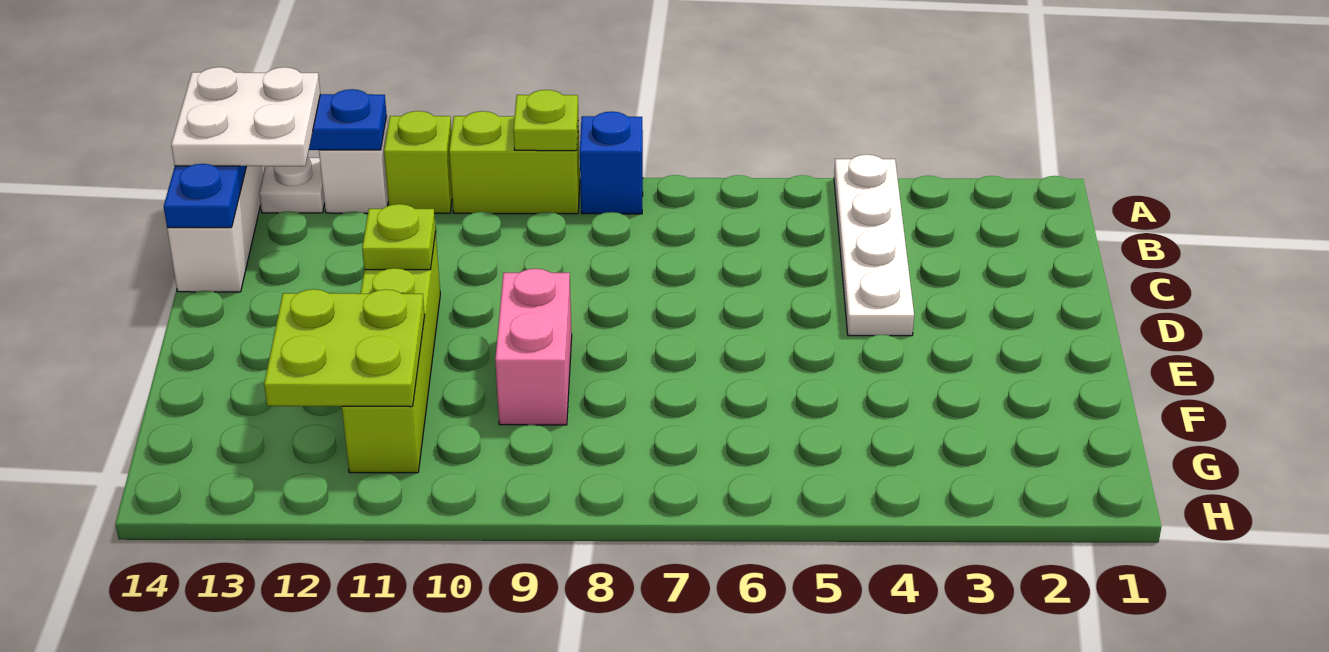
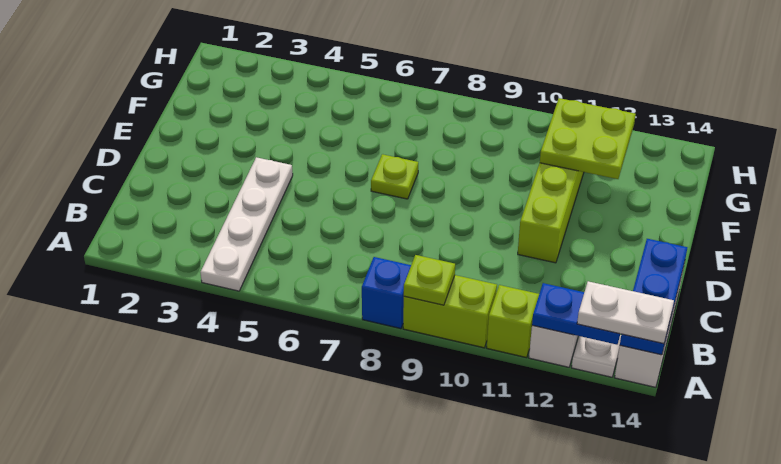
white plate A13:B14 level 3 -> white plate A13:A14 level 3
lime plate D11 level 2 -> lime plate E7 level 1
pink brick E9:F9 level 1 -> none

